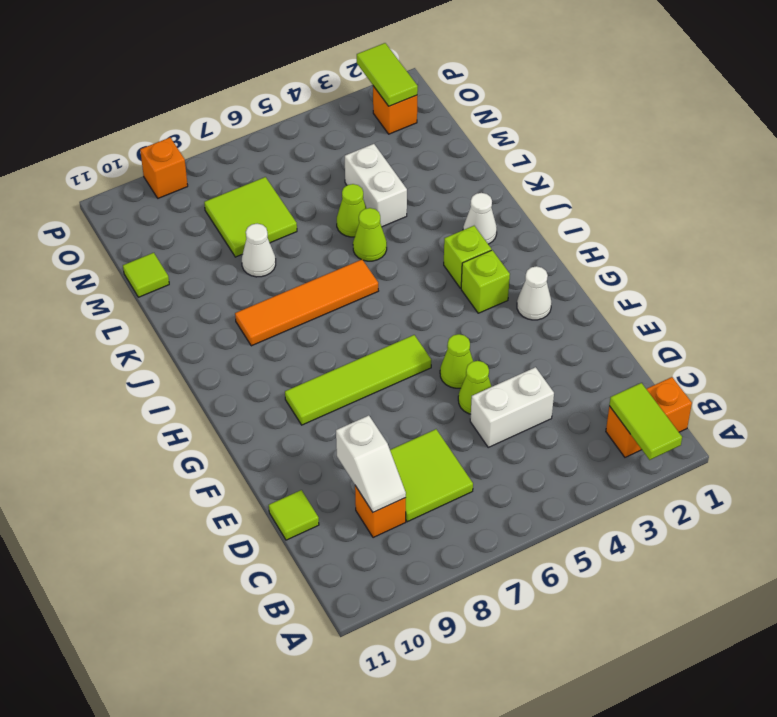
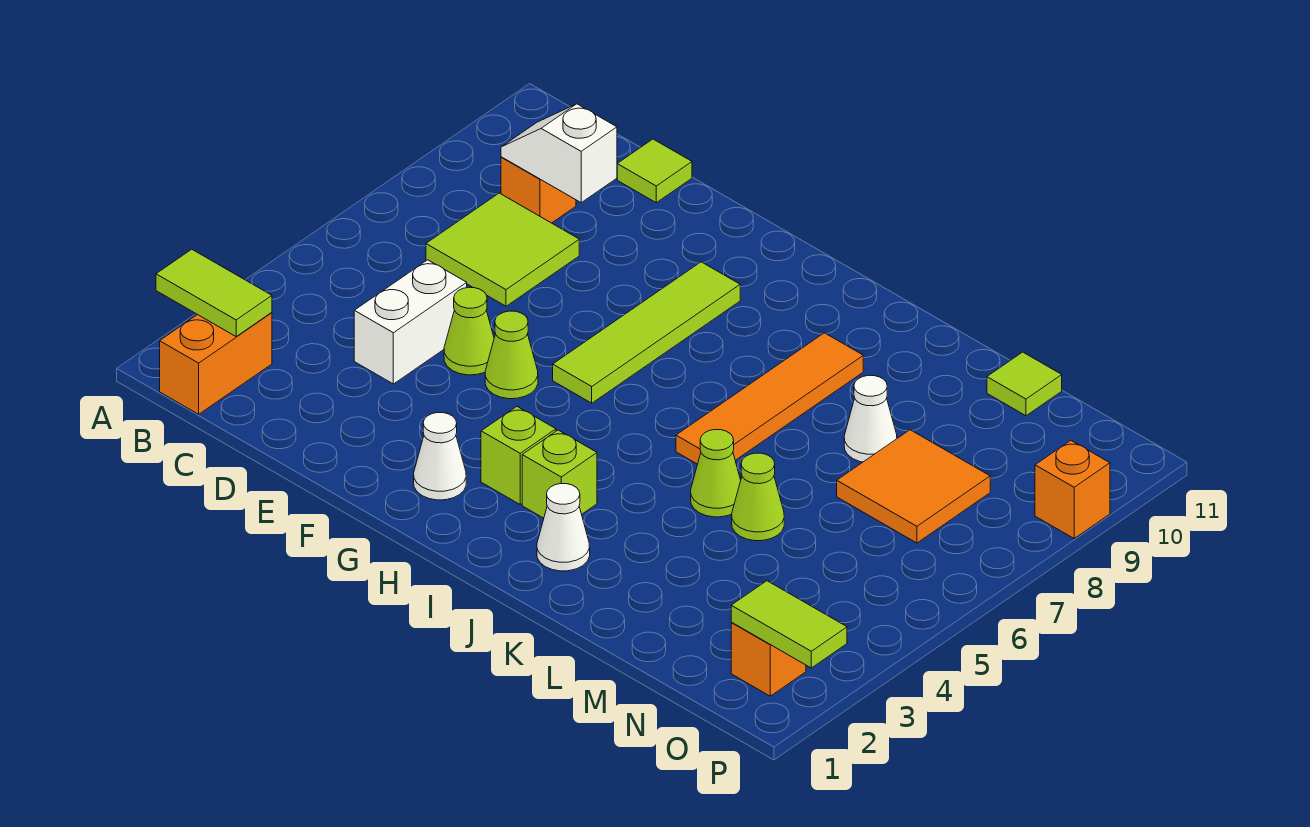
white brick L4:M4 level 1 -> none
lime tile M7:N8 level 1 -> orange tile M7:N8 level 1

